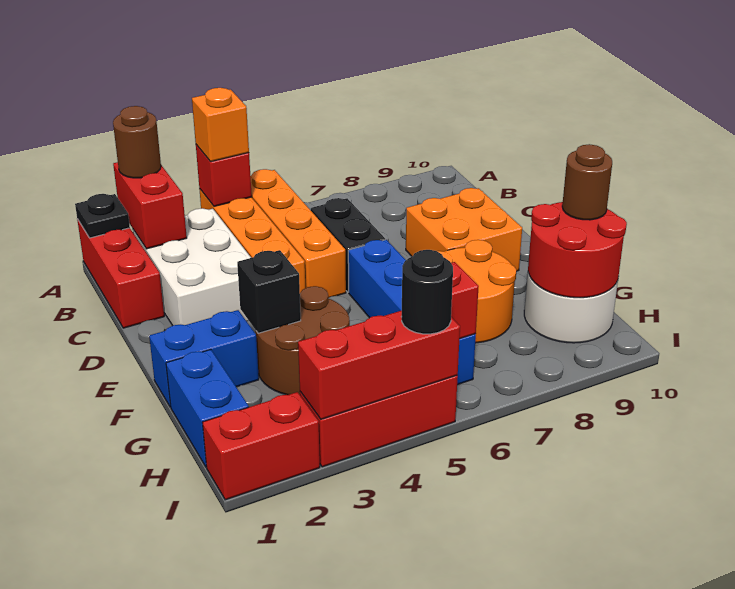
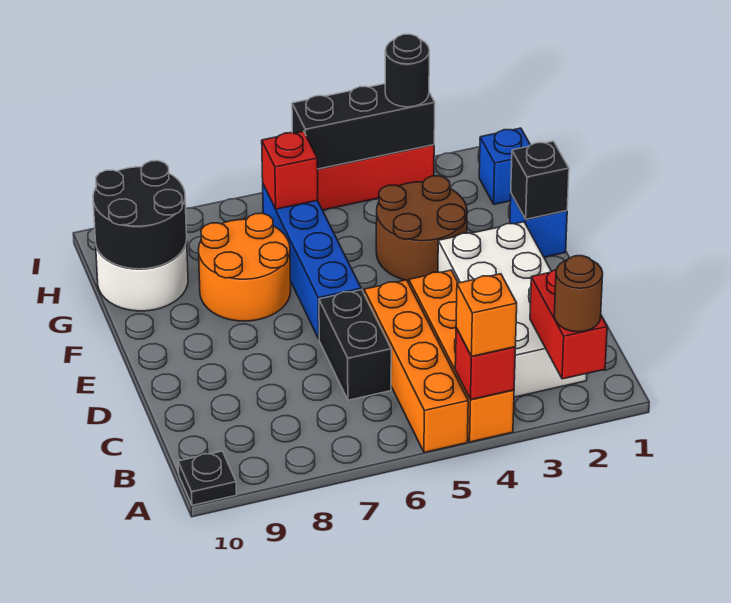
red brick A1:C1 level 1 -> none
black plate A1 level 2 -> black plate A10 level 1
white brick B2:D3 level 1 -> white brick B2:E3 level 1
orange brick D8:E9 level 1 -> none
blue brick F1:F2 level 1 -> blue brick F1 level 1
black brick F3 level 2 -> black brick F1 level 2
blue brick G1:H1 level 1 -> blue brick H1 level 1
red round brick G9:H10 level 2 -> black round brick G9:H10 level 2
brown round brick G10 level 3 -> none
red brick I1:I2 level 1 -> none
red brick I3:I5 level 2 -> black brick I3:I5 level 2
black round brick I5 level 3 -> black round brick I3 level 3

